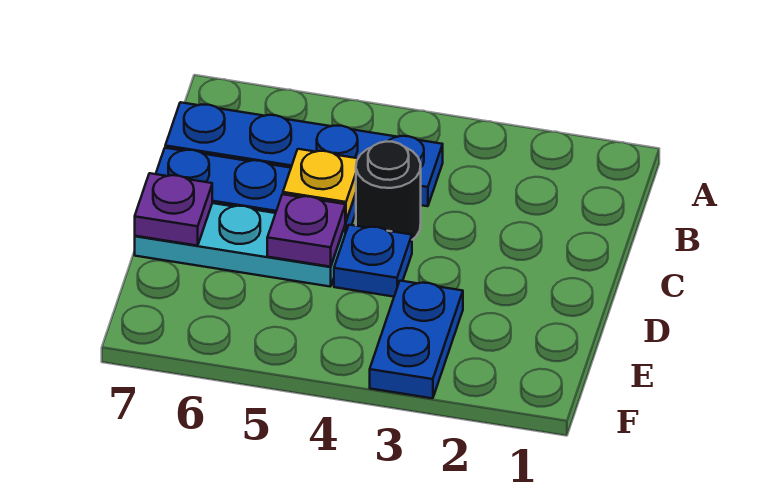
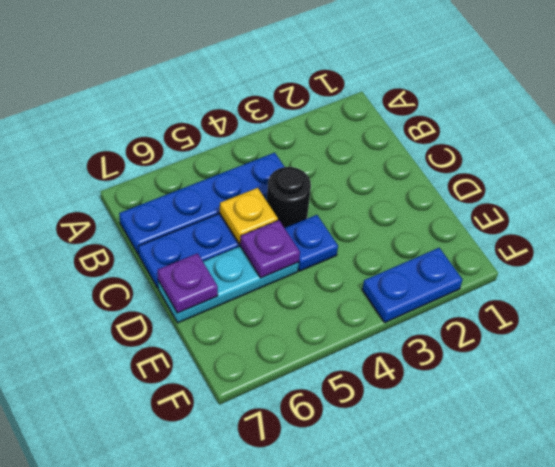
blue plate E3:F3 level 1 -> blue plate F2:F3 level 1

